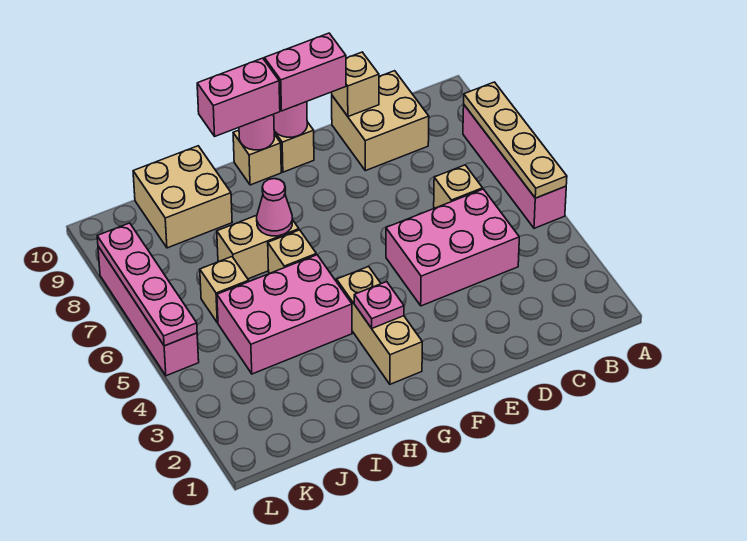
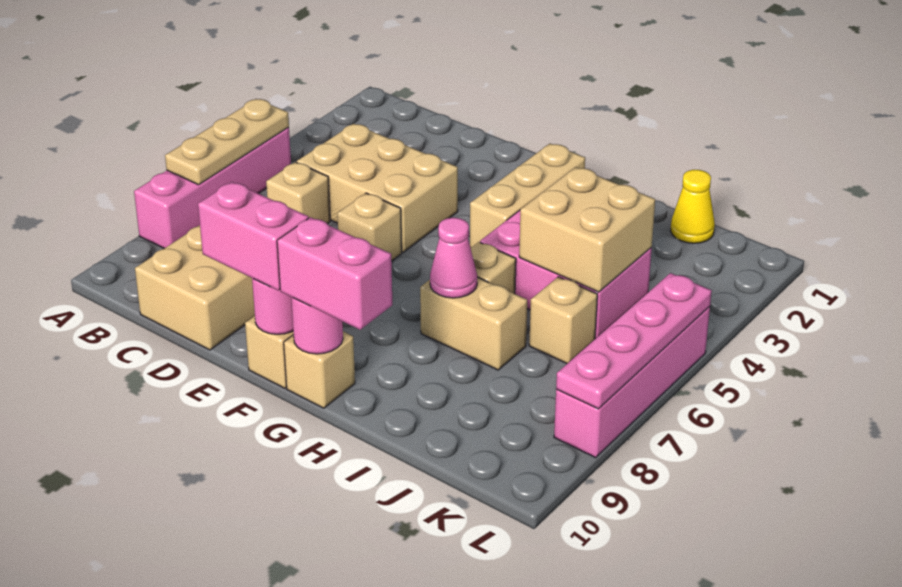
tan plate A5:A8 level 2 -> tan plate A5:A7 level 2
pink brick C4:E5 level 1 -> tan brick C4:E5 level 1
tan brick D10 level 2 -> tan brick E6 level 1
pink plate G3 level 2 -> none
tan brick I9:J10 level 1 -> tan brick I4:J5 level 2
none -> yellow cone J1 level 1

